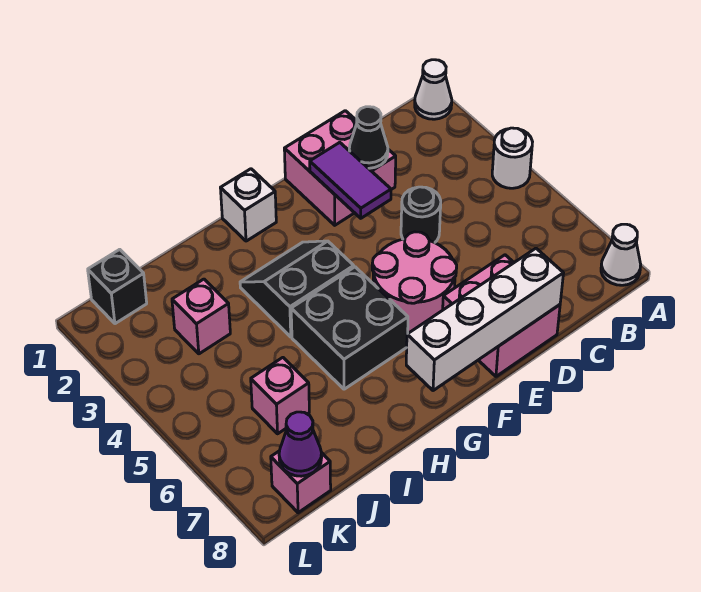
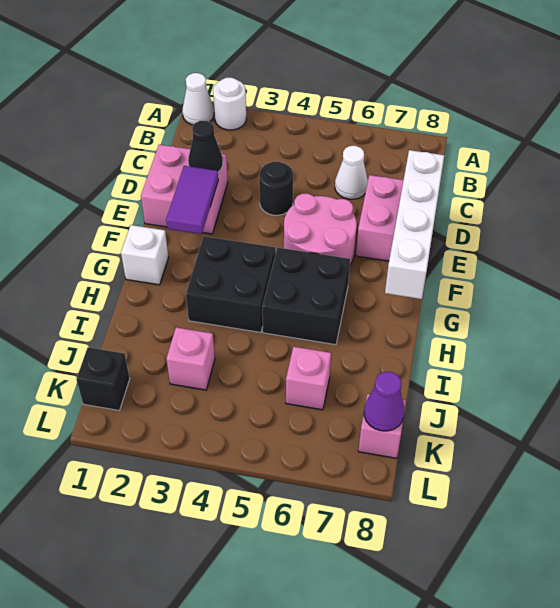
white round brick A4 level 1 -> white round brick A2 level 1
white cone A8 level 1 -> white cone C6 level 1
purple tile E2:E3 level 2 -> purple tile E2:F2 level 2
black slope G3:H4 level 1 top 4 -> black brick G3:H4 level 1

